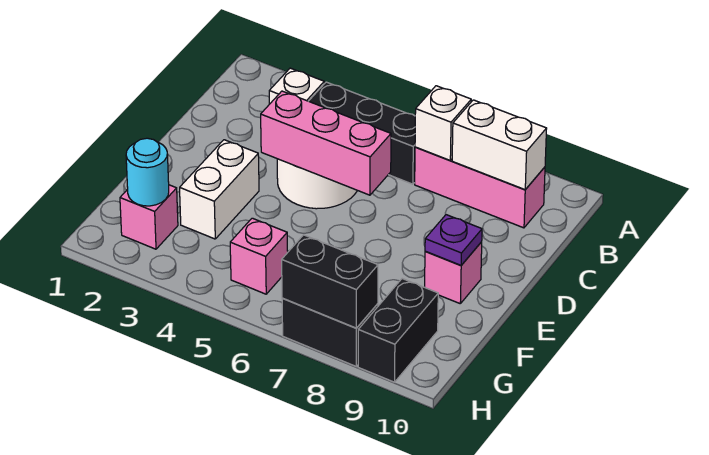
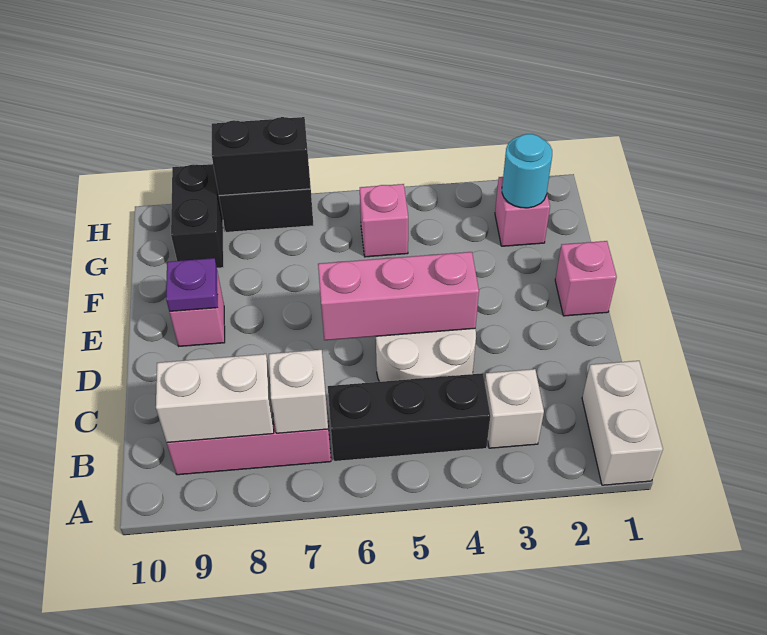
none -> pink brick E1 level 1
white brick E3:F3 level 1 -> white brick A1:B1 level 1

